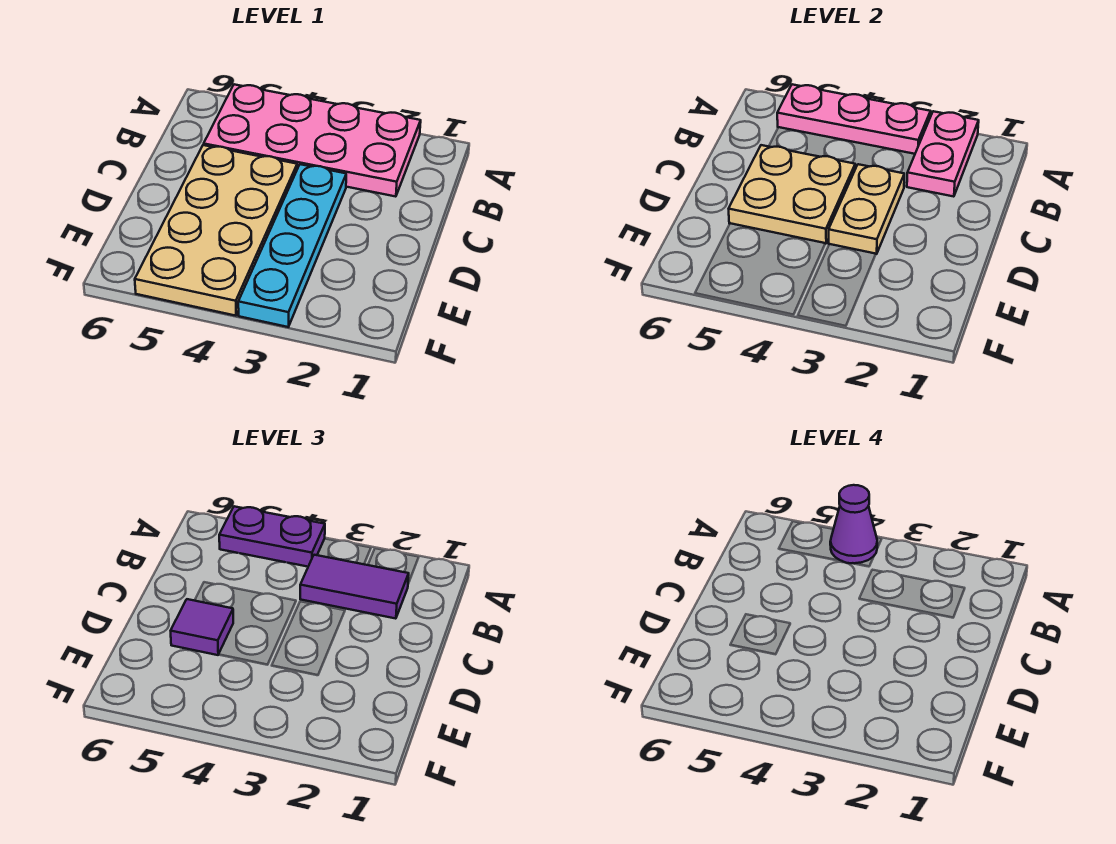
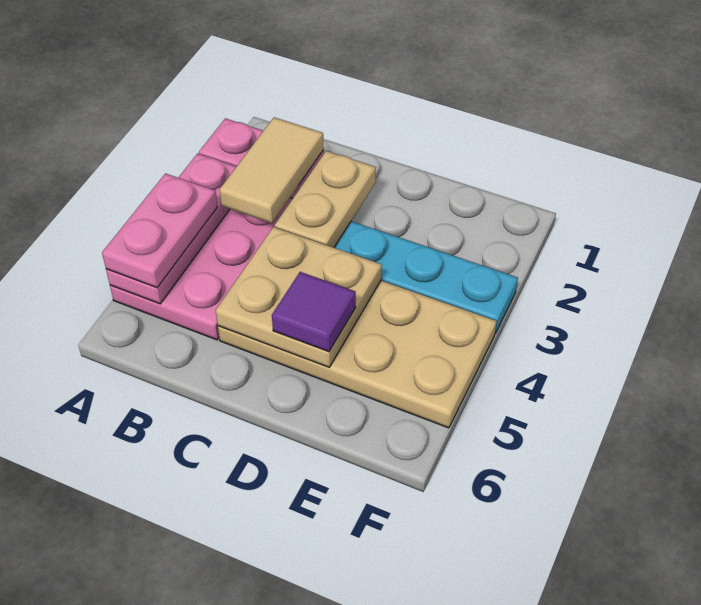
purple plate A4:A5 level 3 -> pink plate A4:A5 level 3
purple cone A4 level 4 -> none
purple tile B2:B3 level 3 -> tan tile B2:B3 level 3
tan plate C3:D3 level 2 -> tan plate C2:C3 level 2

